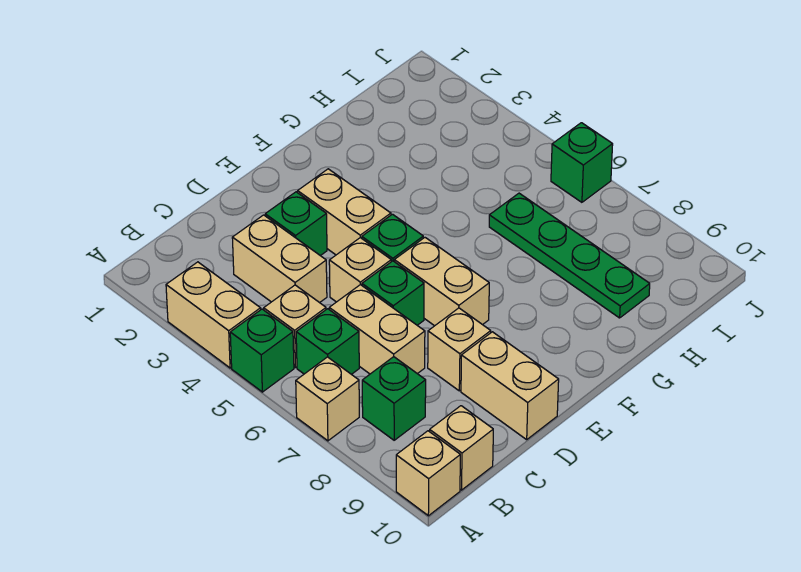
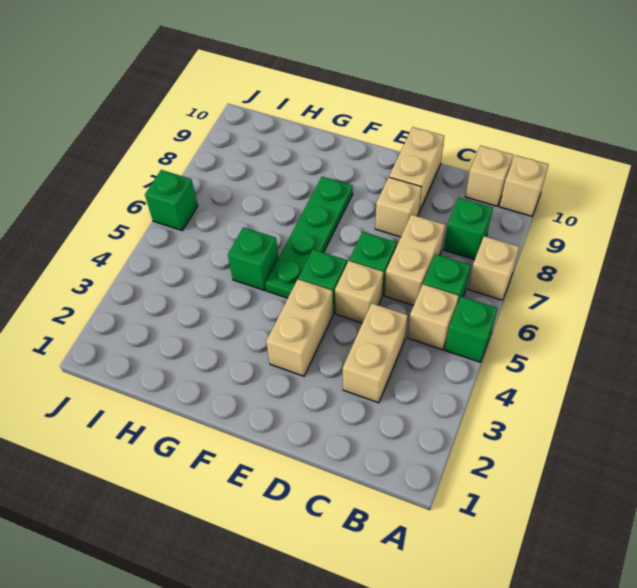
tan brick A3:A4 level 1 -> none
green brick D3 level 1 -> green brick G5 level 1
tan brick E6:E7 level 1 -> none
green plate H6:H9 level 1 -> green plate F5:F8 level 1

